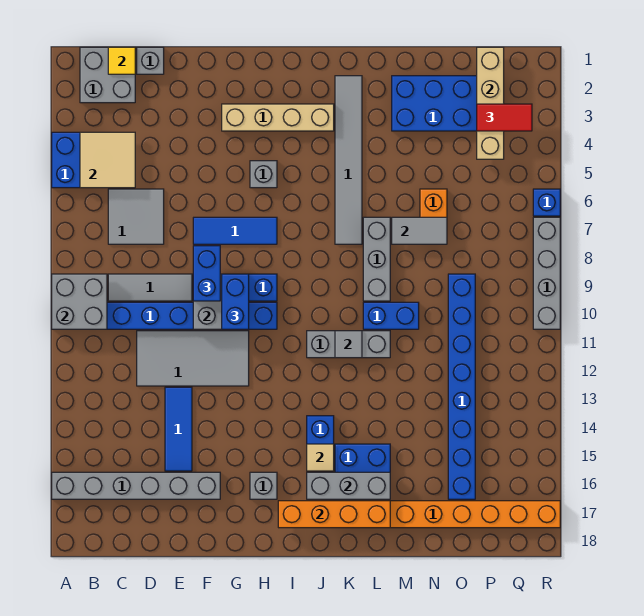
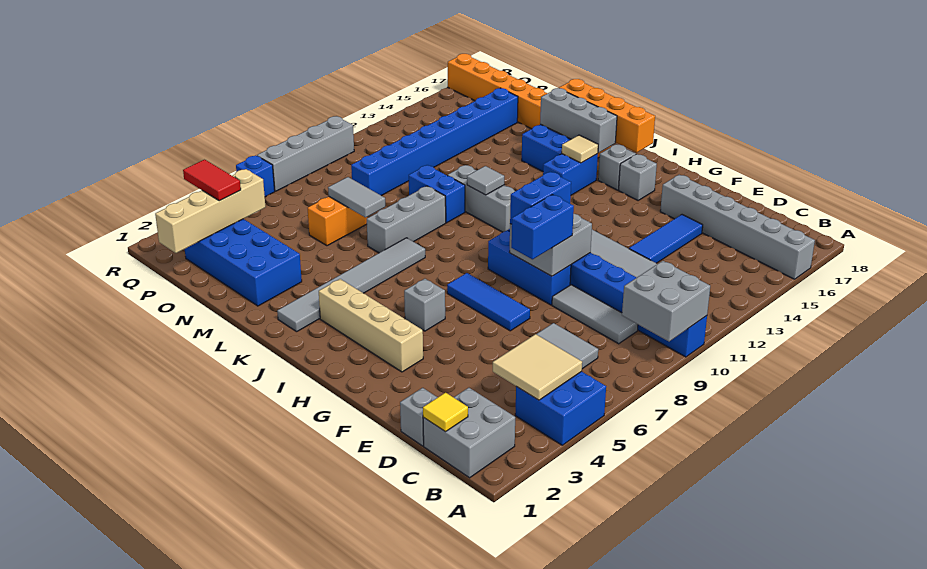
none -> grey brick I16 level 1

